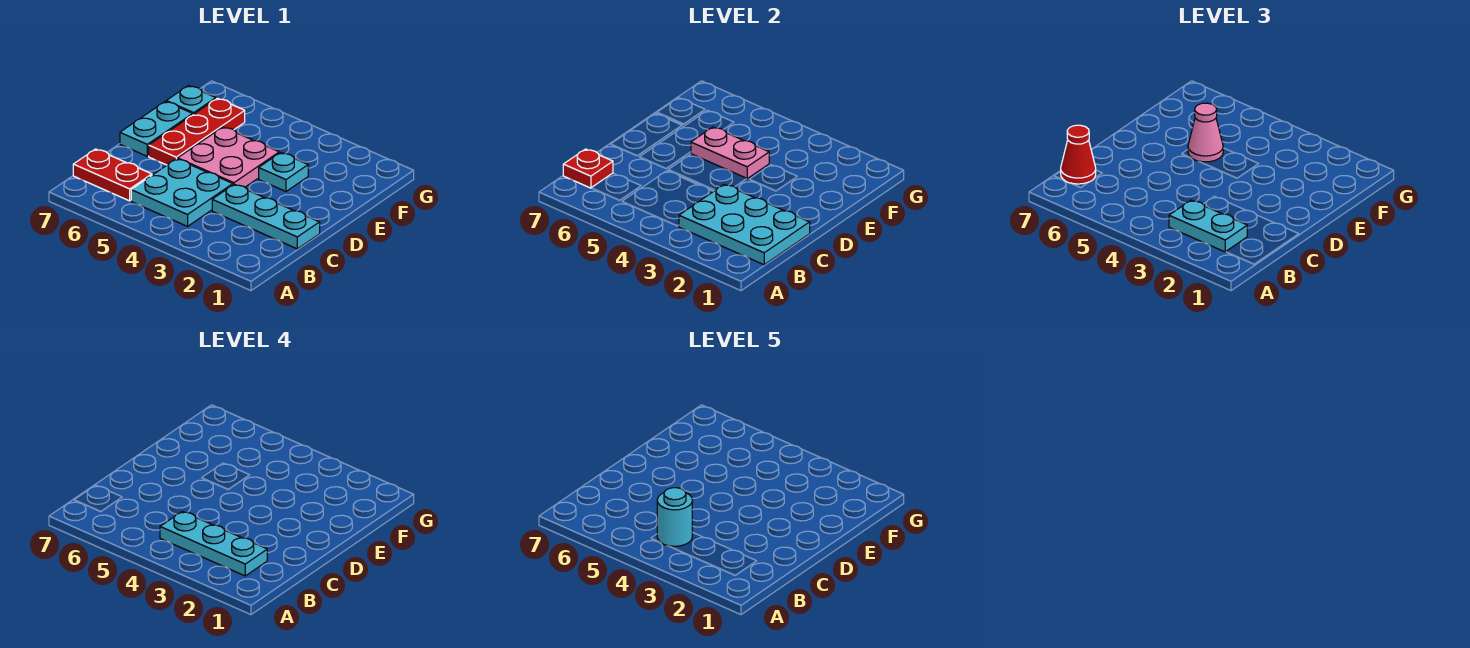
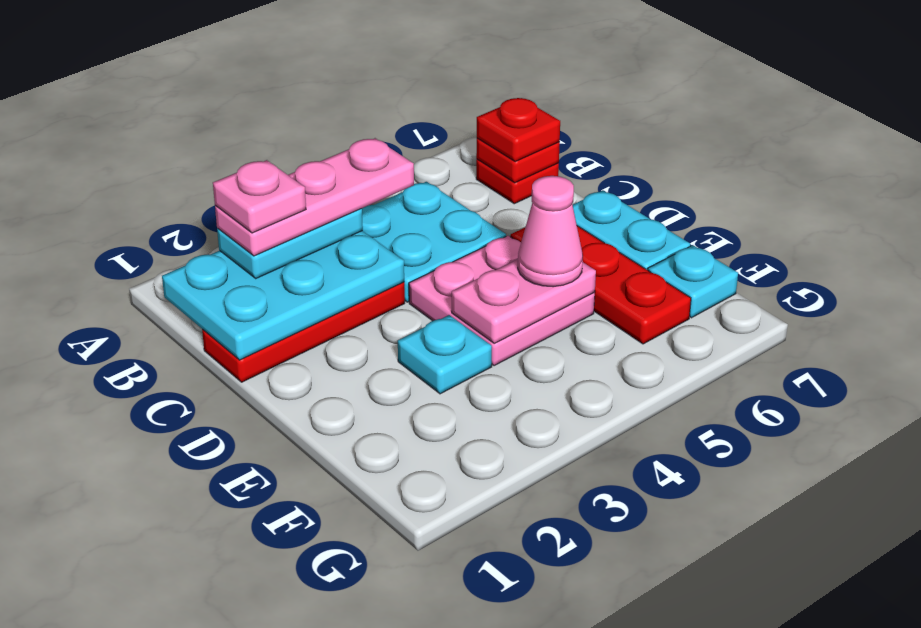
cyan plate B2:B4 level 4 -> pink plate B2:B4 level 4
none -> pink plate B2 level 5
cyan round brick B4 level 5 -> none
red plate B6:B7 level 1 -> red plate B7 level 1
red cone B7 level 3 -> red plate B7 level 3
cyan plate C1:C3 level 1 -> red plate C1:C3 level 1

